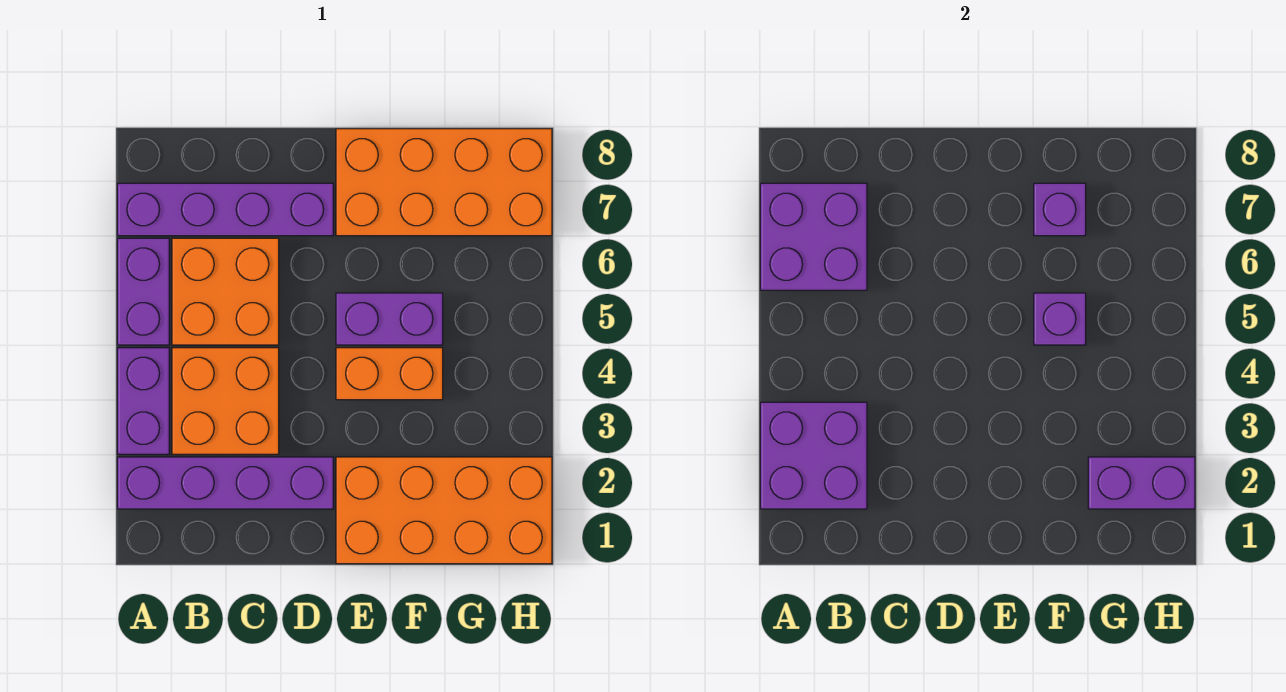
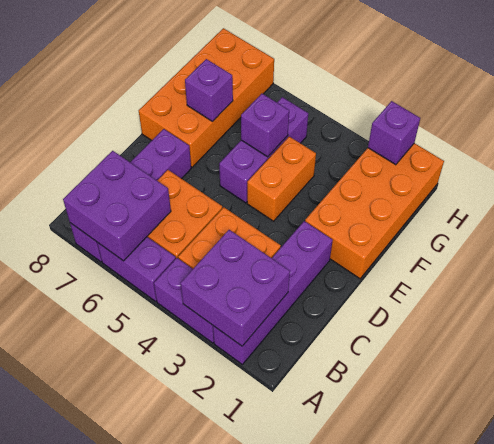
purple brick E5:F5 level 1 -> purple brick E5:G5 level 1
purple brick G2:H2 level 2 -> purple brick H2 level 2

